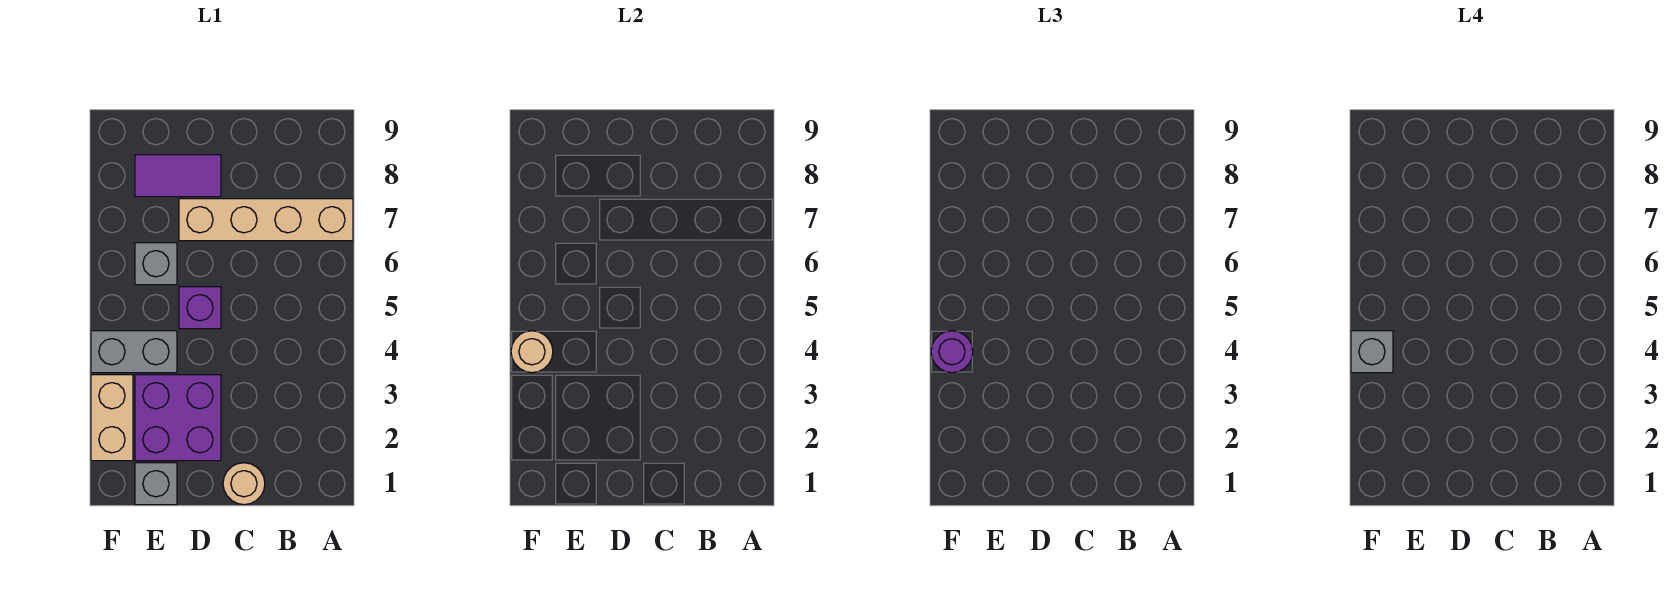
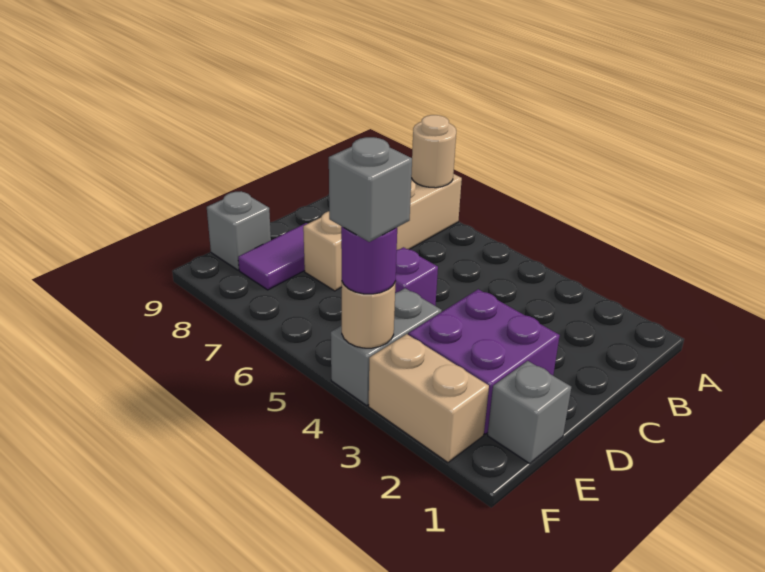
tan round brick C1 level 1 -> tan round brick A7 level 2
grey brick E6 level 1 -> grey brick E9 level 1

